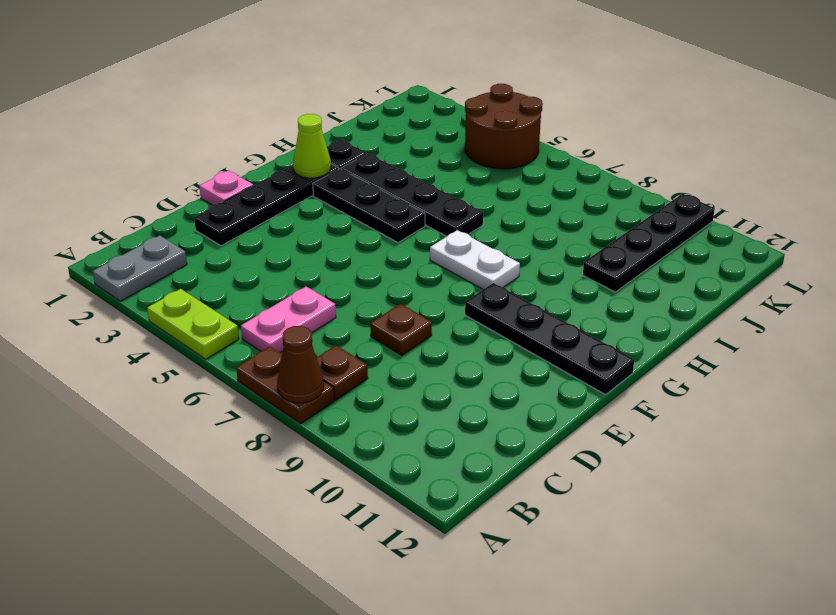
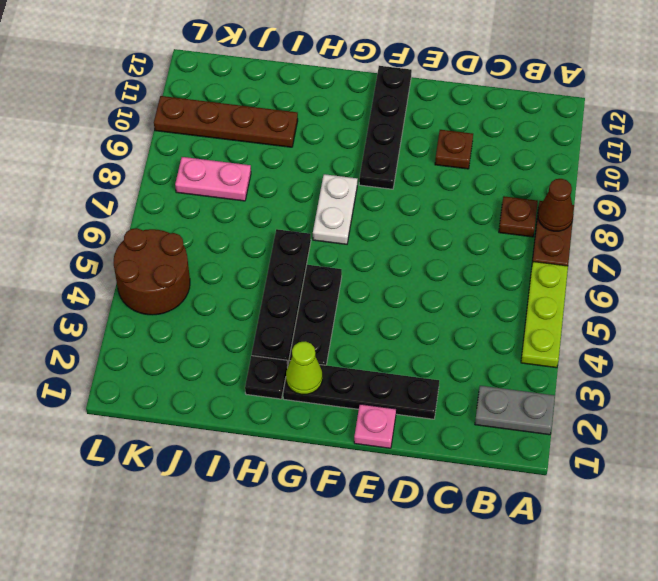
lime plate A4:A5 level 1 -> lime plate A4:A6 level 1
pink plate B6:C6 level 1 -> pink plate J8:K8 level 1
brown plate D8 level 1 -> brown plate D10 level 1
black plate I10:L10 level 1 -> brown plate I10:L10 level 1

